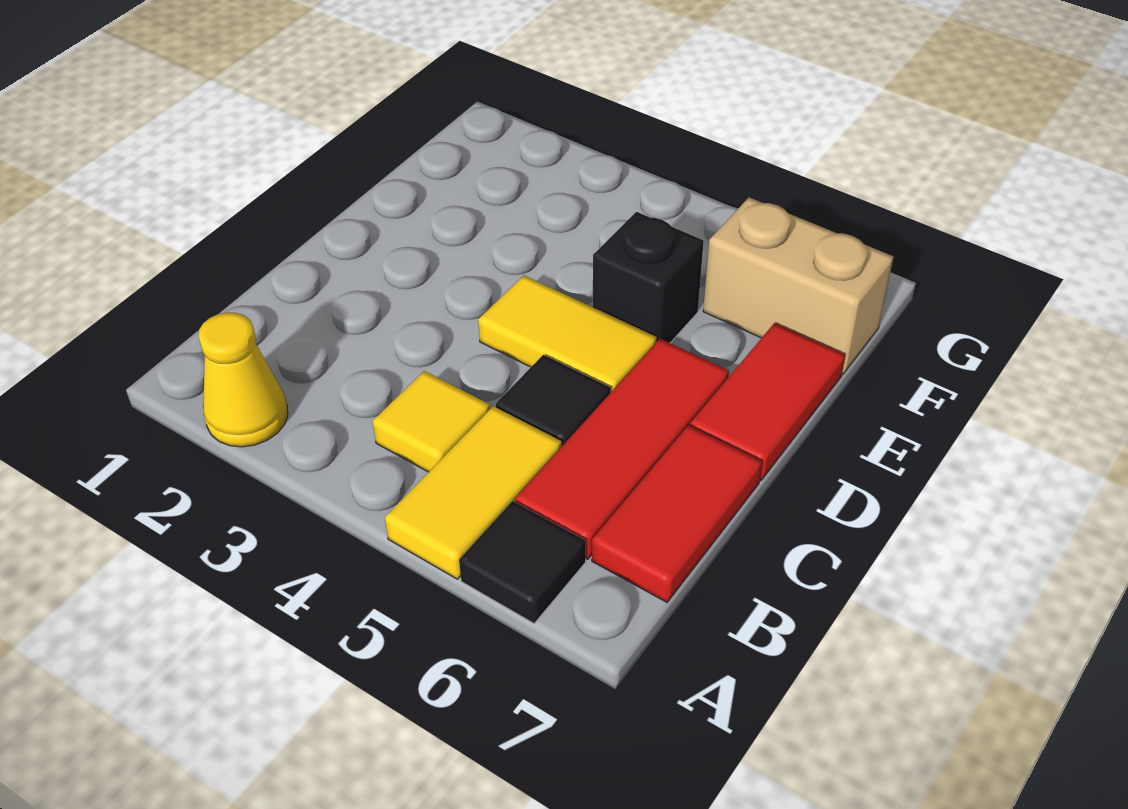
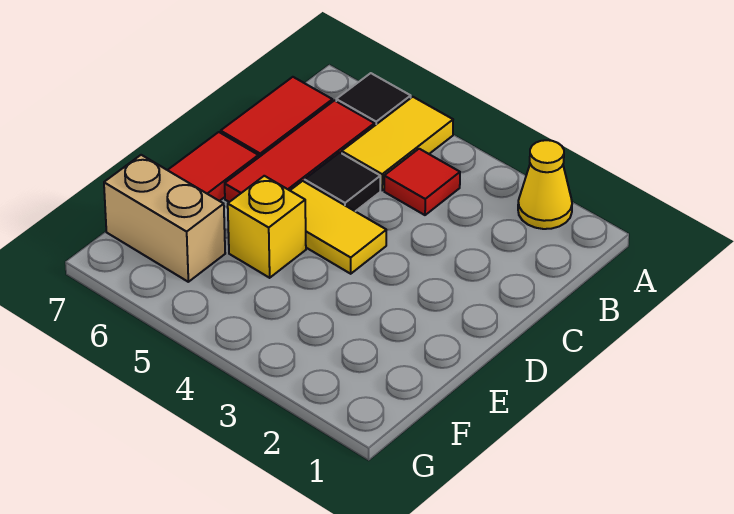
yellow tile B4 level 1 -> red tile B4 level 1
black brick E5 level 1 -> yellow brick E5 level 1

